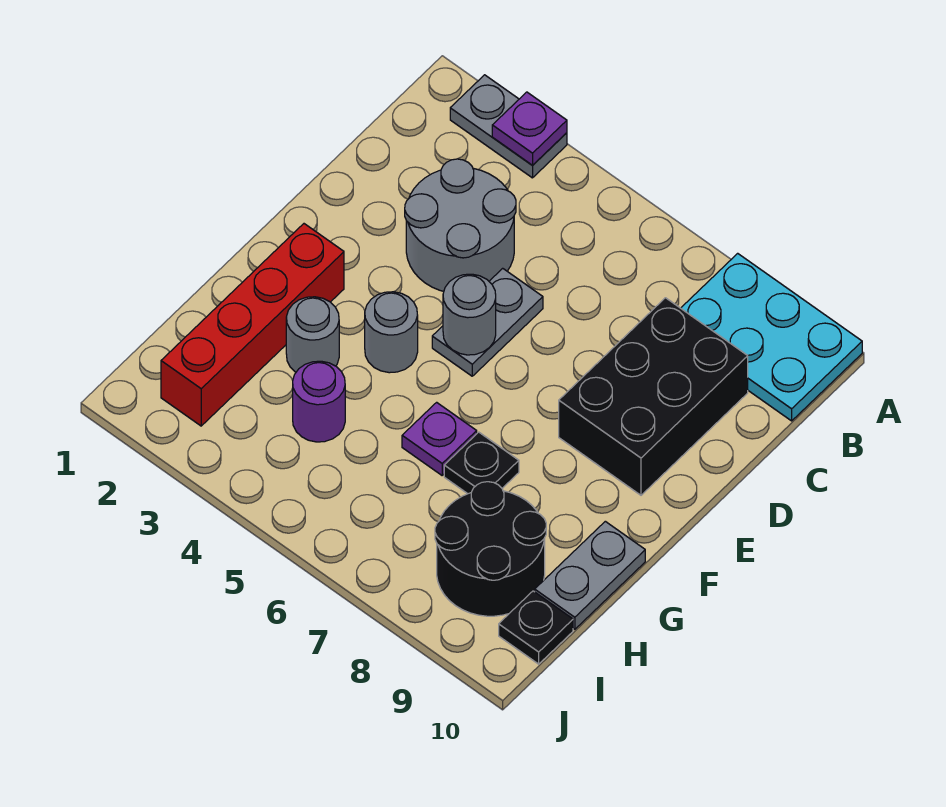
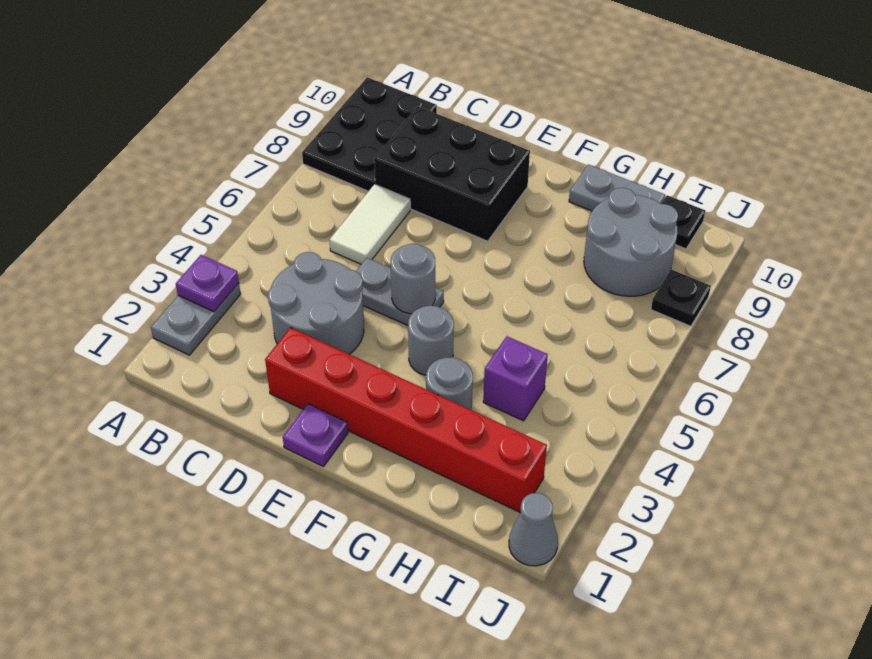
cyan plate A8:B10 level 1 -> black plate A8:B10 level 1
none -> white tile C6:C7 level 1
red brick F2:I2 level 1 -> red brick D2:I2 level 1
purple plate G6 level 1 -> purple plate E1 level 1
black plate G7 level 1 -> black plate J8 level 1
purple round brick H4 level 1 -> purple brick H4 level 1
black round brick H8:I9 level 1 -> grey round brick H8:I9 level 1
none -> grey cone J1 level 1

